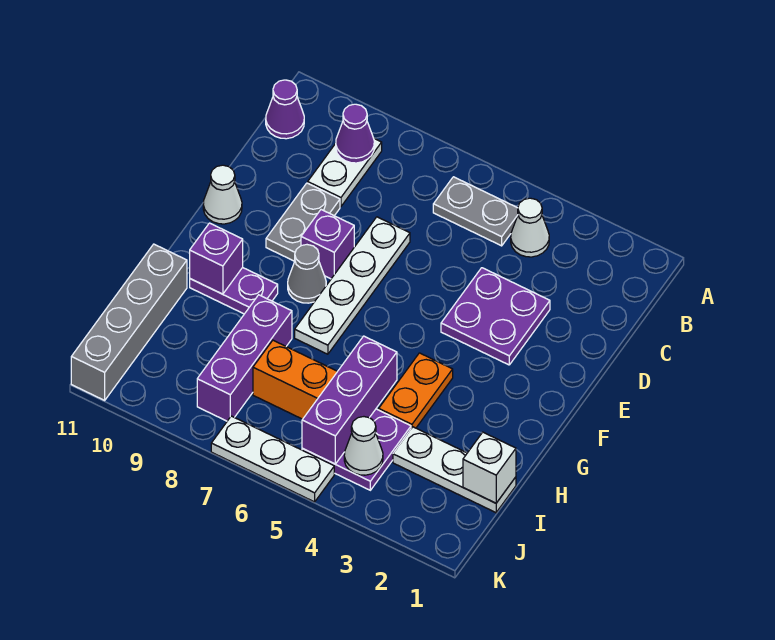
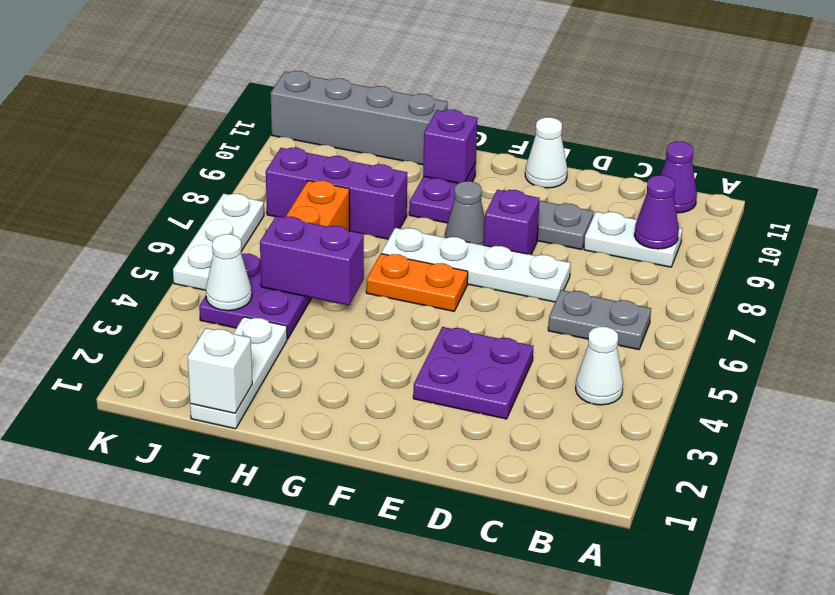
grey plate B5:B6 level 1 -> grey plate B6:C6 level 1
orange plate G4:H4 level 1 -> orange plate F6:G6 level 1
purple brick H5:J5 level 2 -> purple brick H5:I5 level 2

